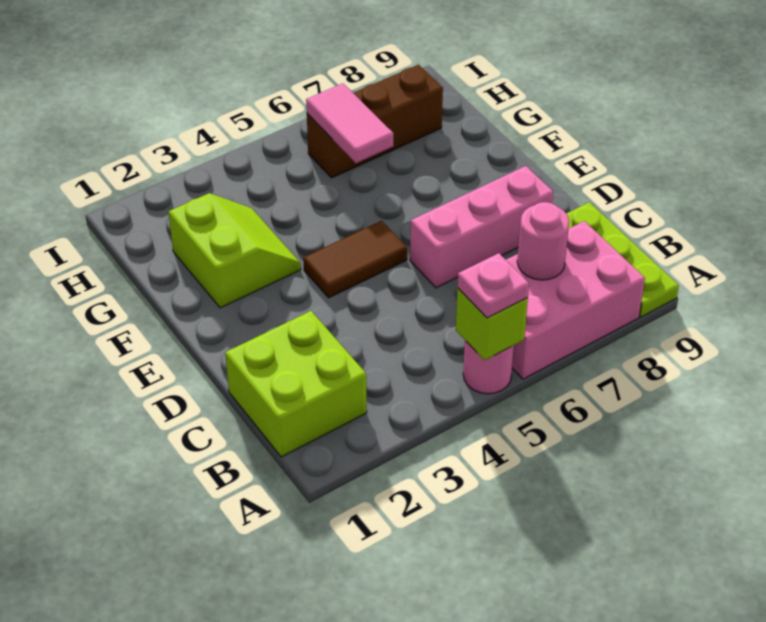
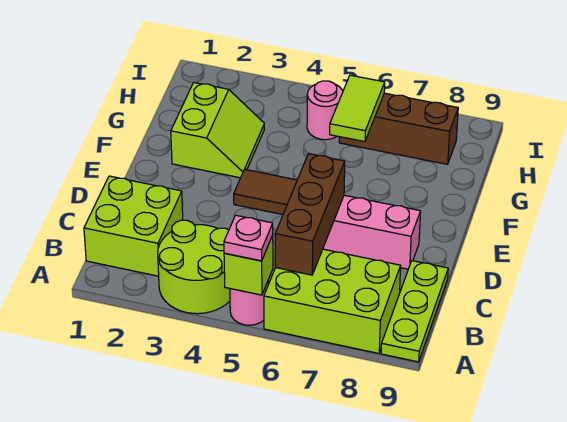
none -> lime round brick A3:B4 level 1
pink brick A6:B8 level 1 -> lime brick A6:B8 level 1
none -> brown brick B6:D6 level 2
pink round brick B7 level 2 -> pink round brick H5 level 1
pink tile G6:H6 level 2 -> lime tile G6:H6 level 2

